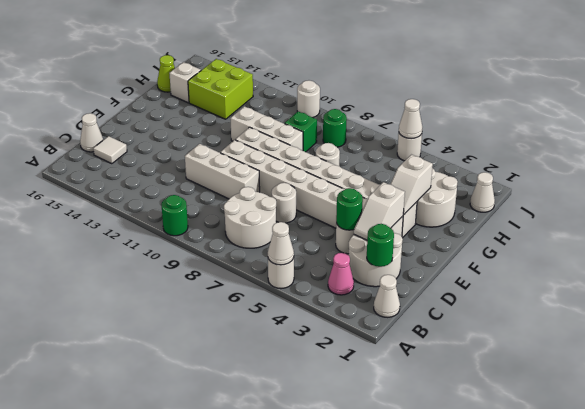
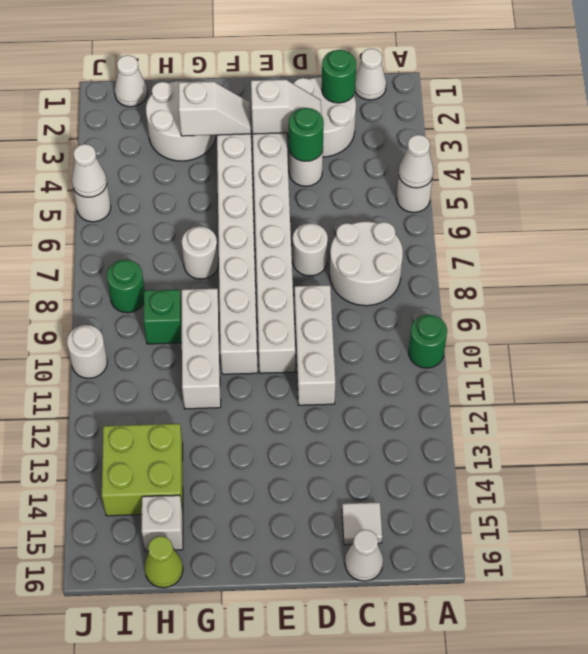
pink cone B3 level 1 -> none

